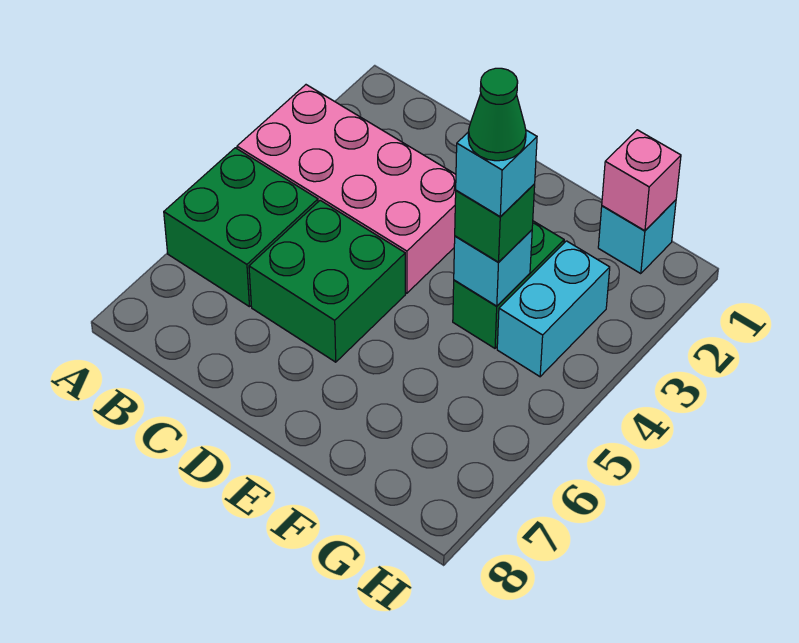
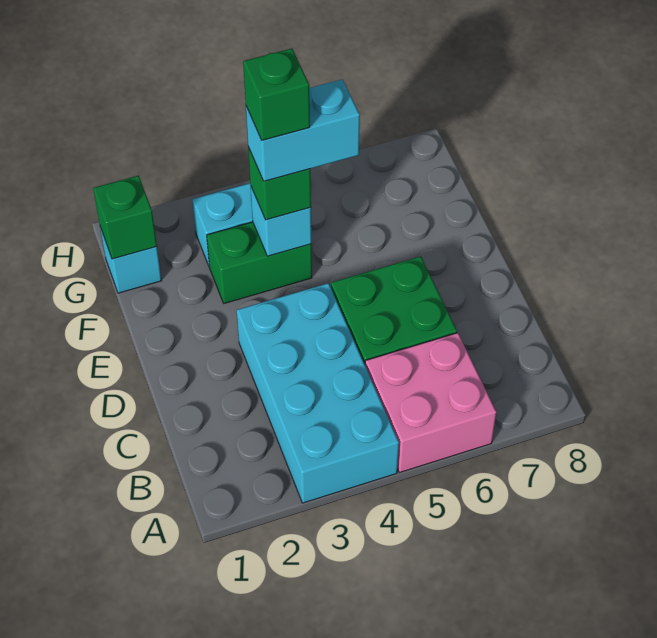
pink brick A3:D4 level 1 -> cyan brick A3:D4 level 1
green brick A5:B6 level 1 -> pink brick A5:B6 level 1
cyan brick F4 level 4 -> cyan brick F4:F5 level 4
green cone F4 level 5 -> green brick F4 level 5
pink brick G1 level 2 -> green brick G1 level 2

